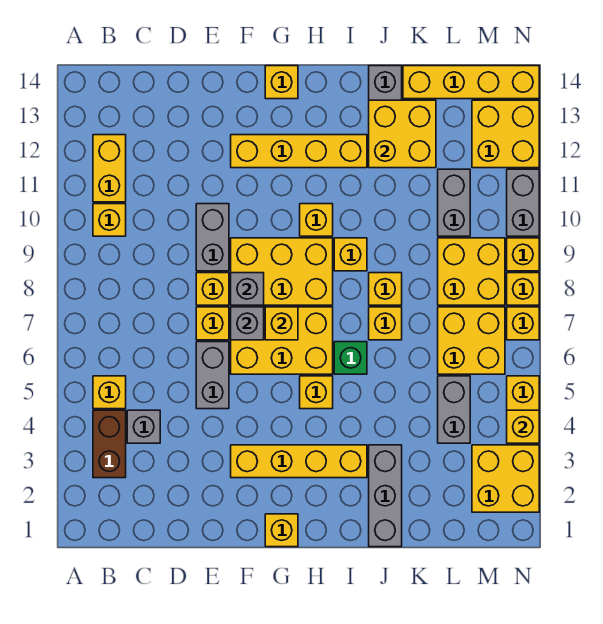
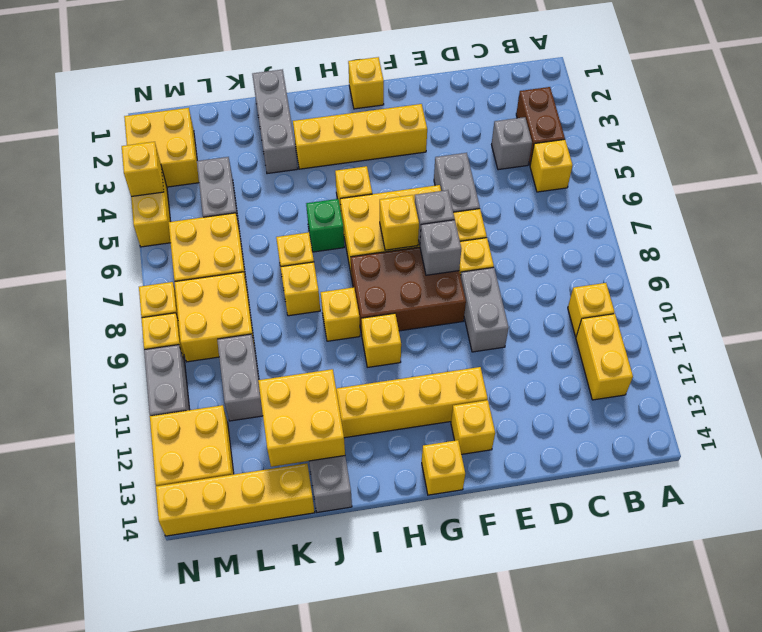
yellow brick F8:H9 level 1 -> brown brick F8:H9 level 1
yellow brick N7 level 1 -> yellow brick F13 level 1

